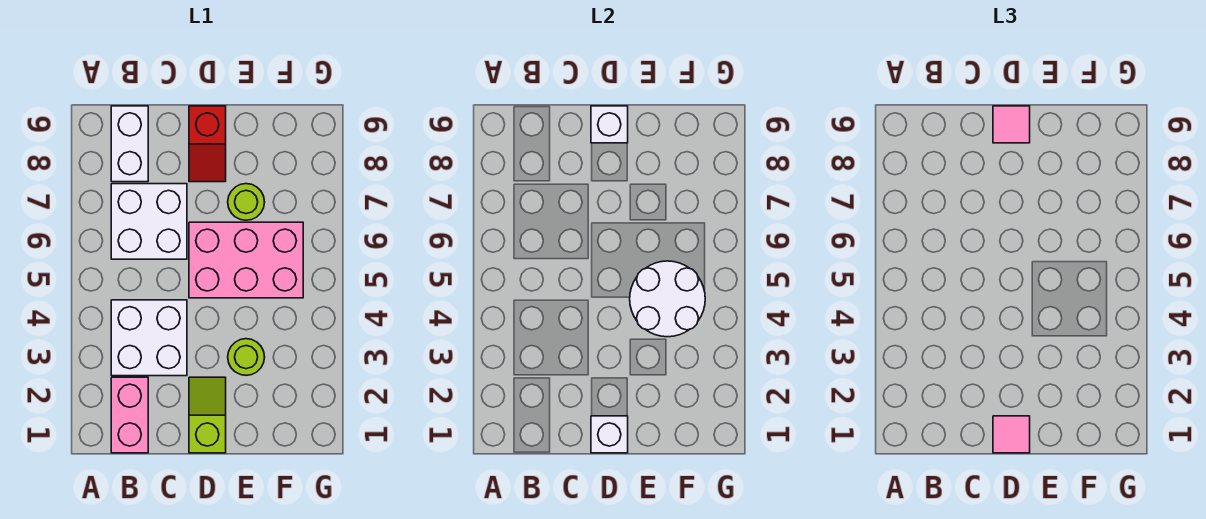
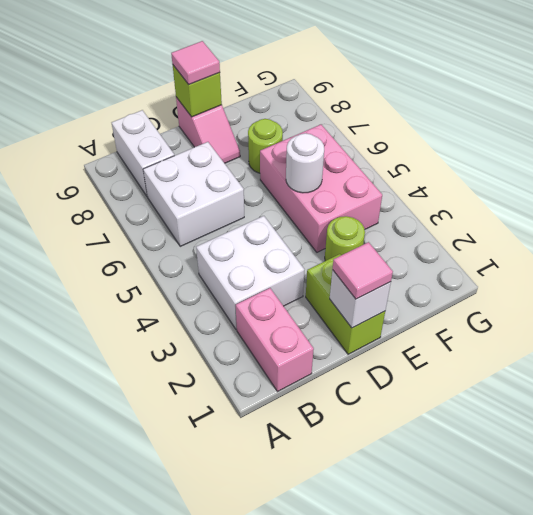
lime slope D1:D2 level 1 top 1 -> lime brick D1:D2 level 1
pink brick D5:F6 level 1 -> pink brick E4:F6 level 1
red slope D8:D9 level 1 top 9 -> pink slope D8:D9 level 1 top 9
white brick D9 level 2 -> lime brick D9 level 2
white round brick E4:F5 level 2 -> white round brick E5 level 2

